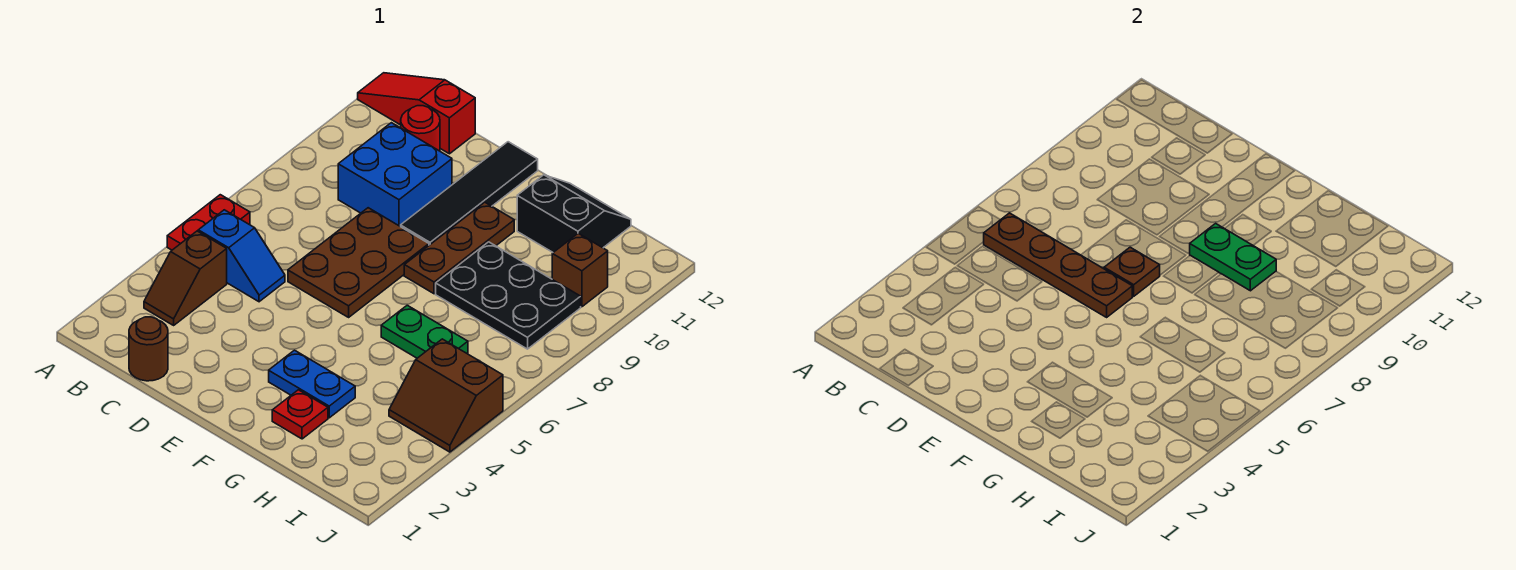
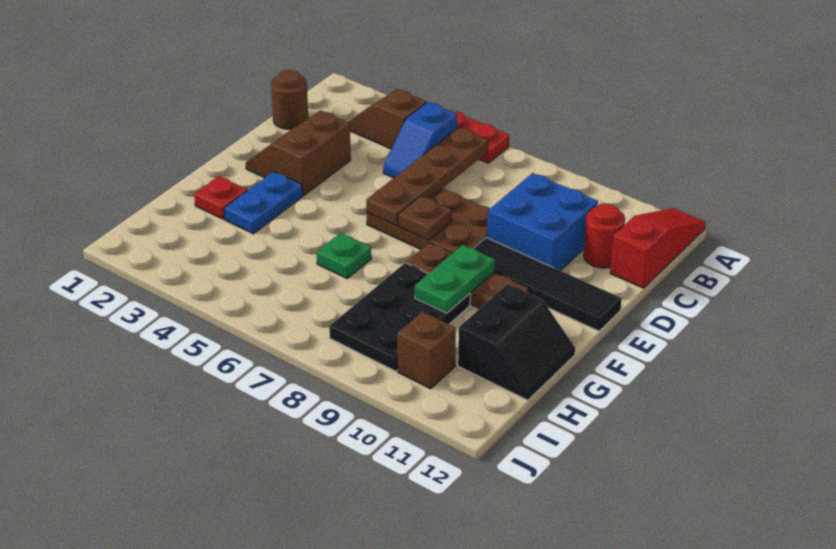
green plate G6:H6 level 1 -> green plate G6 level 1
brown slope I4:J5 level 1 top 5 -> brown slope D2:E3 level 1 top 3

